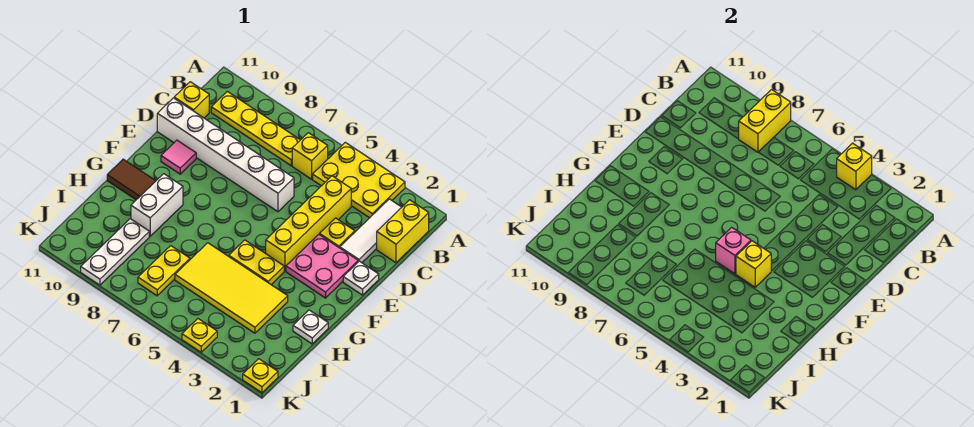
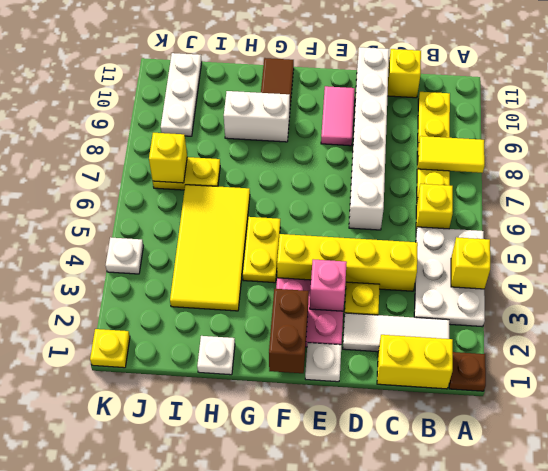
none -> brown plate A1 level 1
yellow plate A3:B5 level 1 -> white plate A3:B5 level 1
yellow brick A8:B8 level 2 -> yellow tile A8:B8 level 2
pink tile E10 level 1 -> pink tile E9:E10 level 1
none -> brown brick F1:F2 level 2
yellow brick G4 level 2 -> yellow brick J7 level 2
pink brick G5 level 2 -> pink brick E3 level 2
white plate I9:K9 level 1 -> white plate J9:J11 level 1
yellow plate K4 level 1 -> white plate K4 level 1

